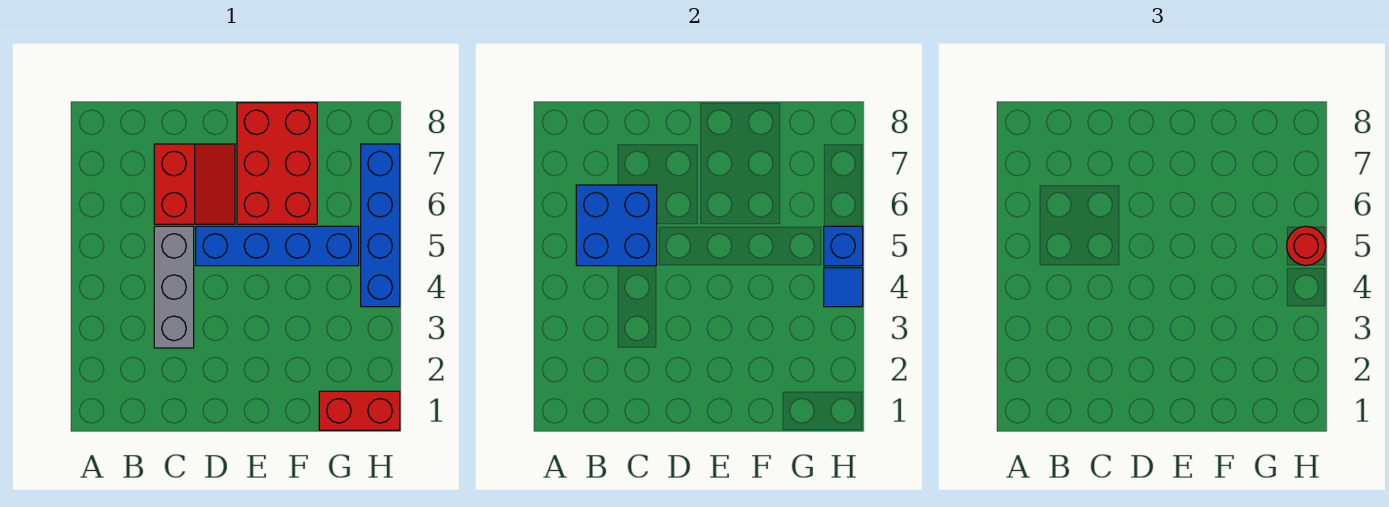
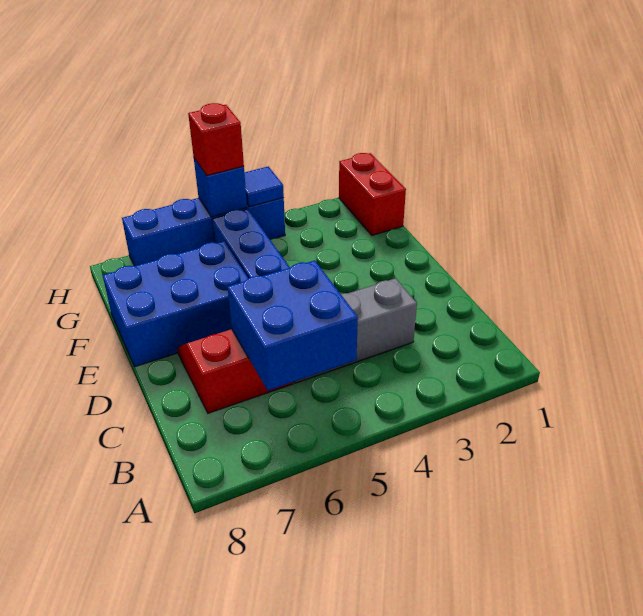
red brick E6:F8 level 1 -> blue brick E6:F8 level 1
red round brick H5 level 3 -> red brick H5 level 3

